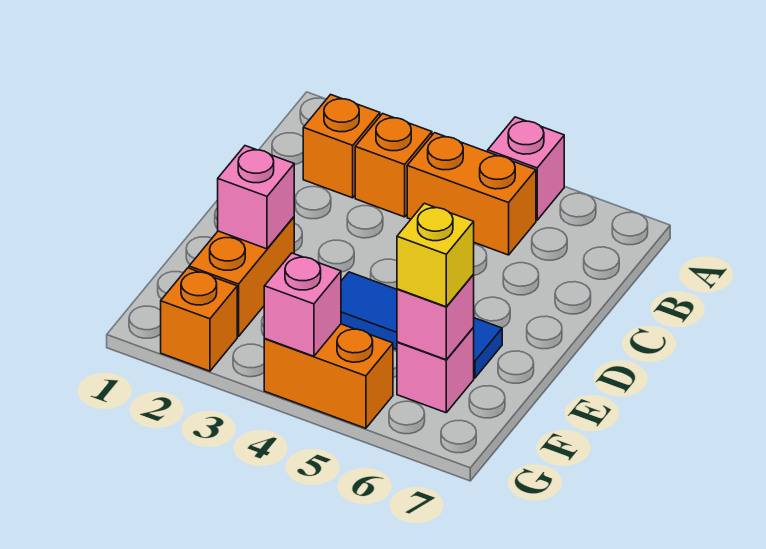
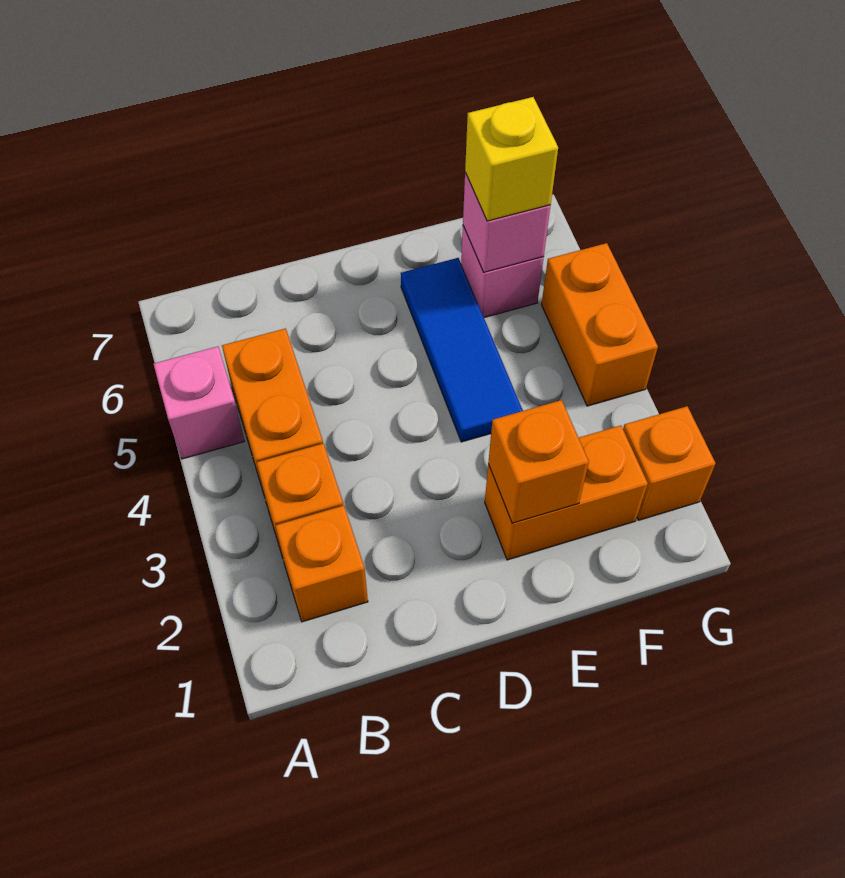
pink brick E2 level 2 -> orange brick E2 level 2
pink brick G4 level 2 -> none

